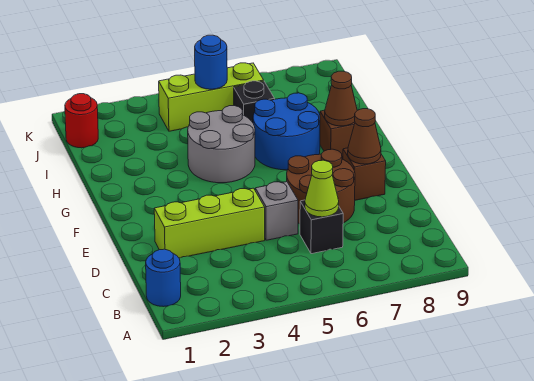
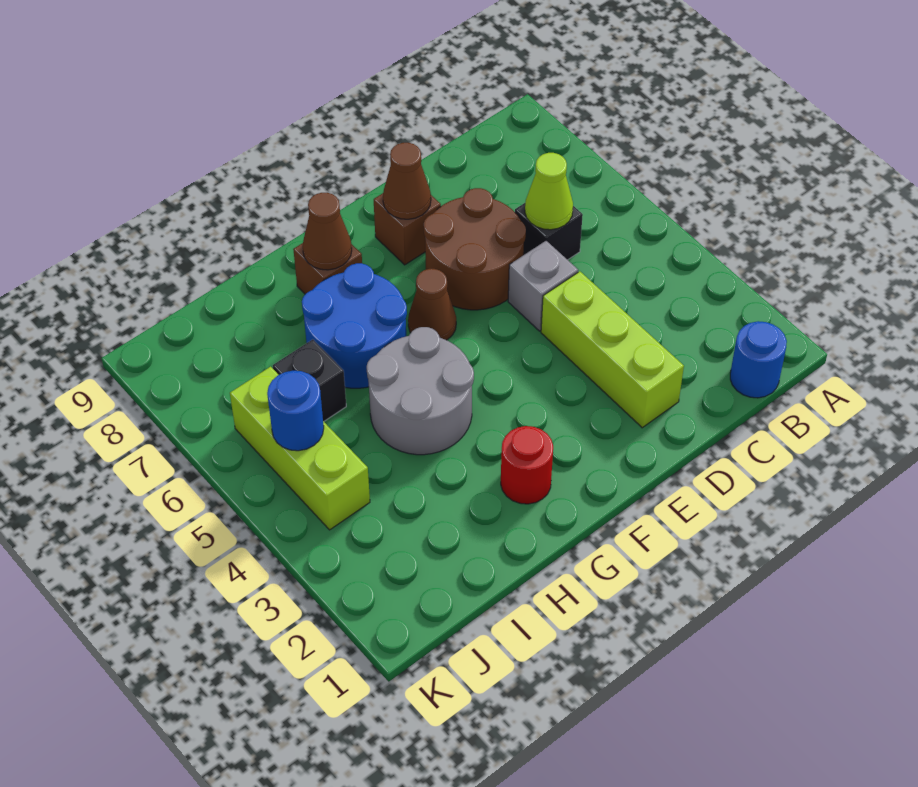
none -> brown cone F6 level 1
red round brick J1 level 1 -> red round brick G2 level 1

